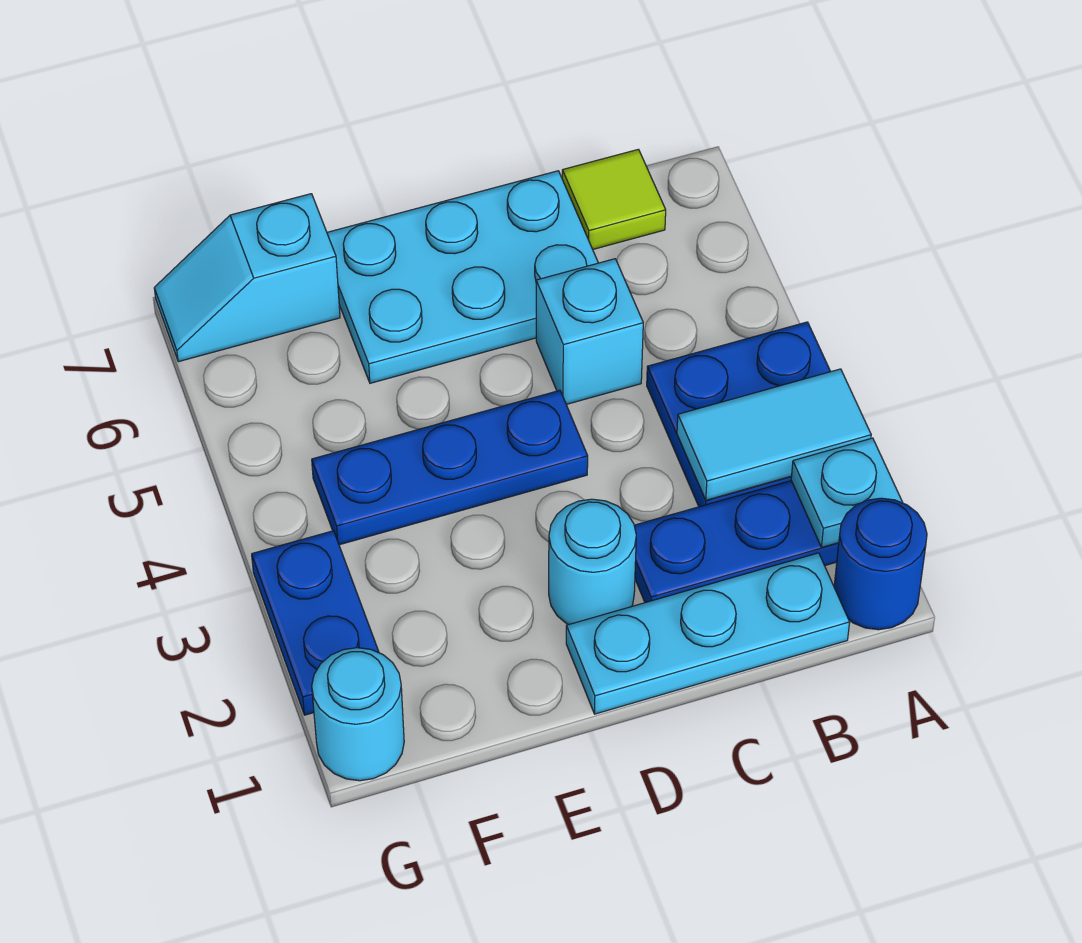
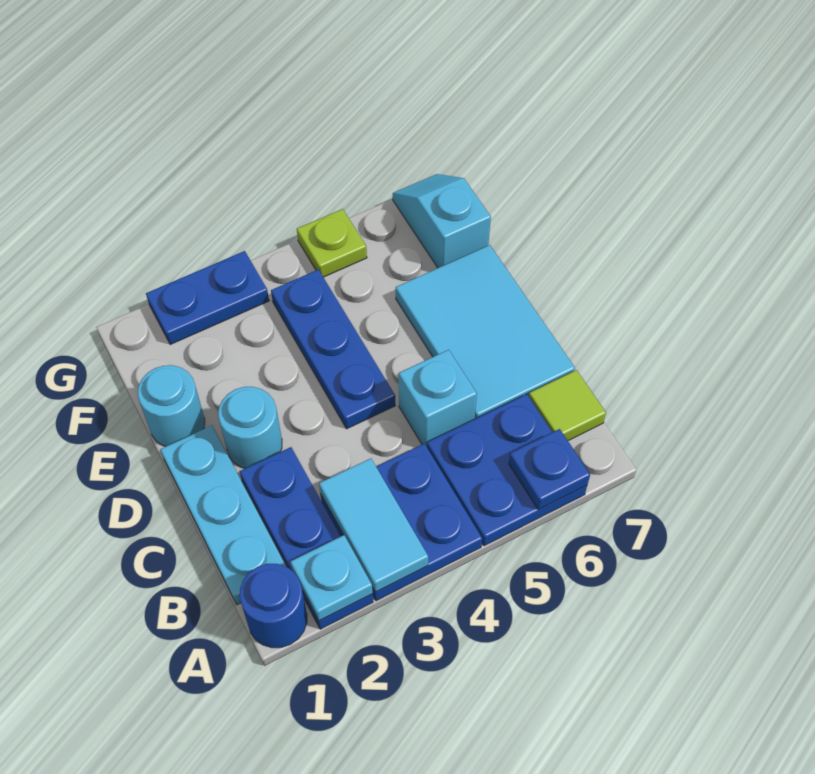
none -> blue plate A5:B6 level 1
none -> blue plate A6 level 2
cyan plate C6:E7 level 1 -> cyan tile C6:E7 level 1
cyan round brick G1 level 1 -> cyan round brick E1 level 1
none -> lime plate G5 level 1

